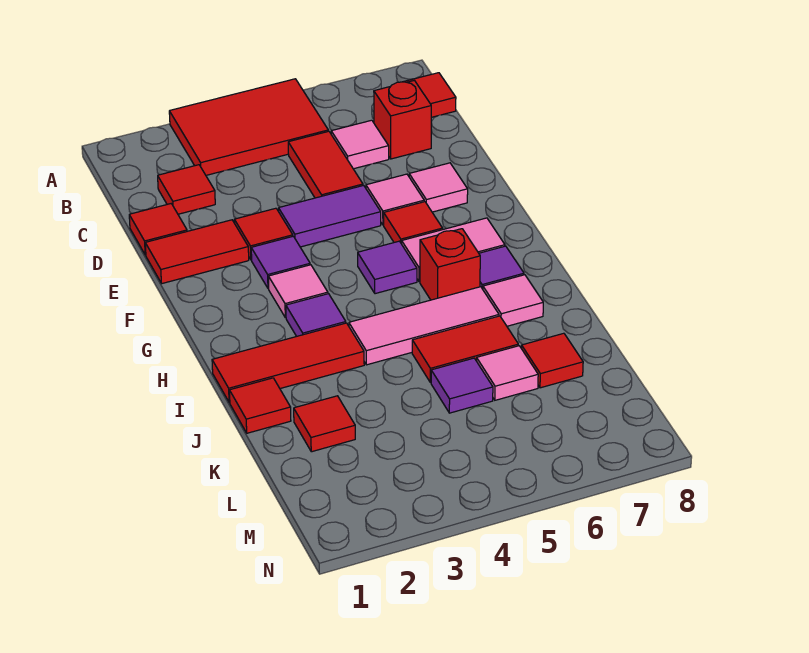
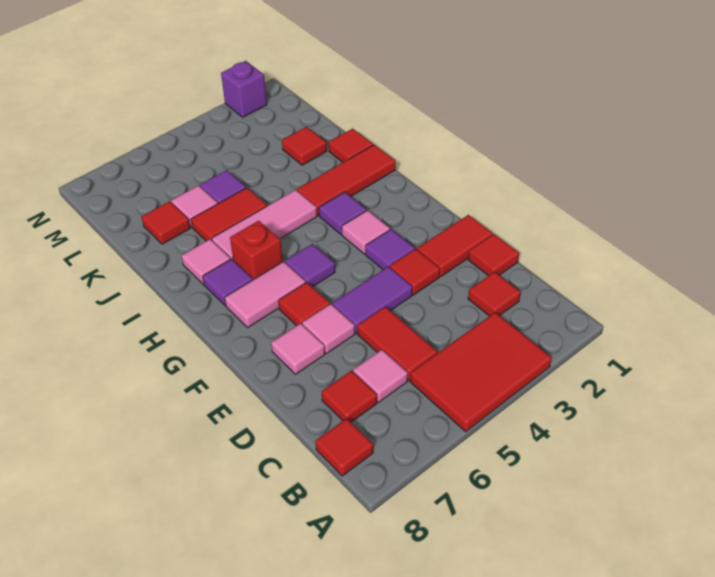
red brick C7 level 1 -> red tile C7 level 1
none -> purple brick N2 level 1

